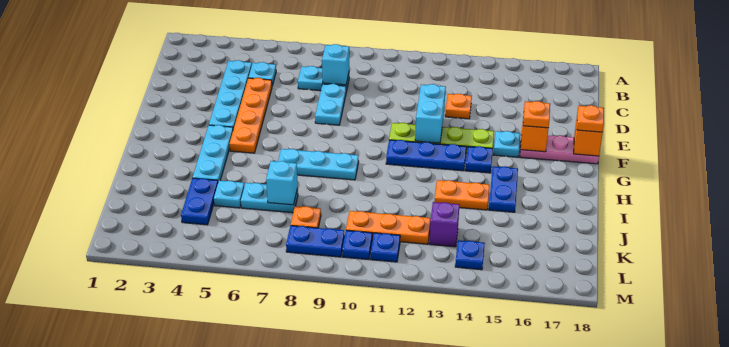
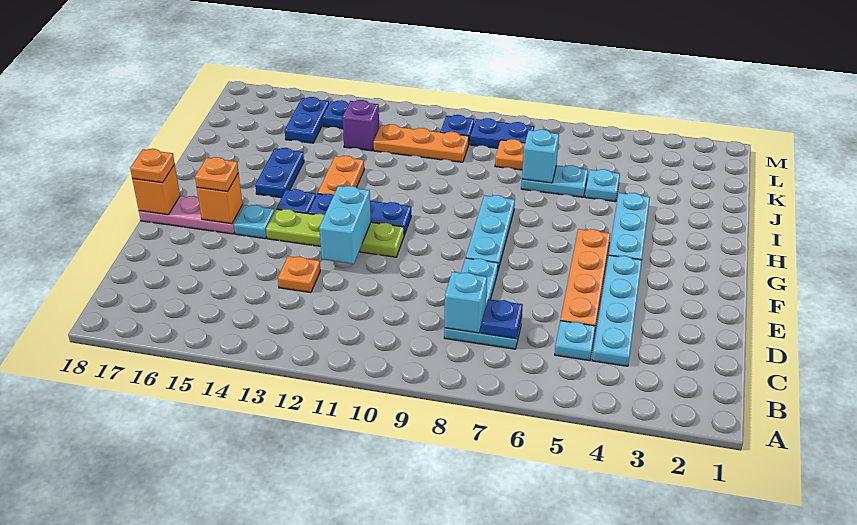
cyan plate H7:H9 level 1 -> cyan plate F8:H8 level 1
orange plate I13:I14 level 1 -> orange plate H13:I13 level 1
blue plate J4:K4 level 1 -> blue plate K15:L15 level 1
blue plate L11 level 1 -> blue plate C7 level 2

